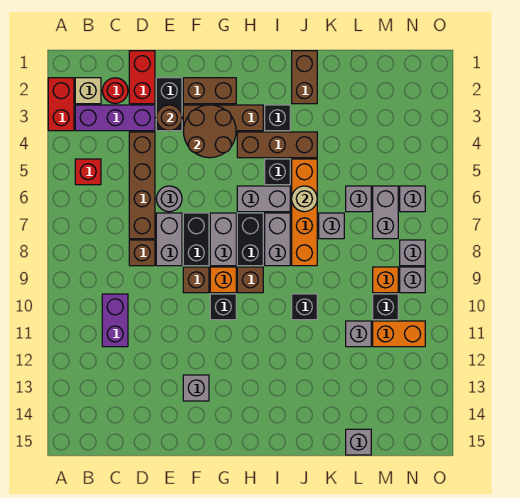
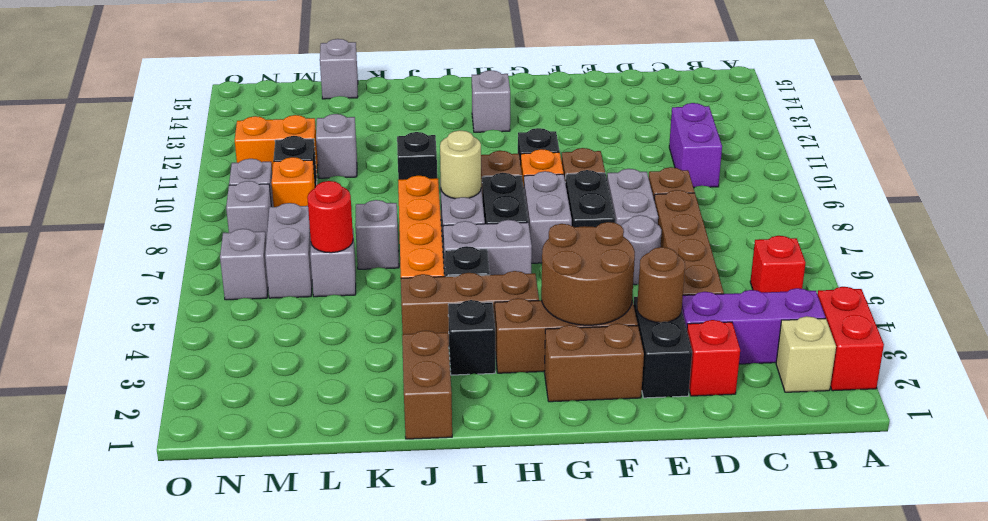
red round brick C2 level 1 -> red round brick L6 level 2
red brick D1:D2 level 1 -> red brick D2 level 1
grey brick F13 level 1 -> grey brick H13 level 1
tan round brick J6 level 2 -> tan round brick I8 level 2

